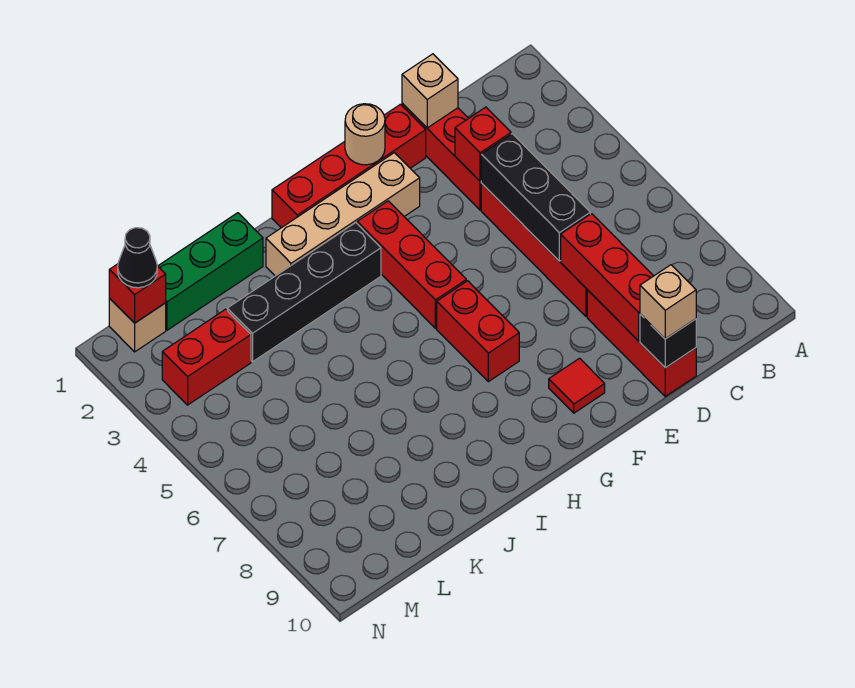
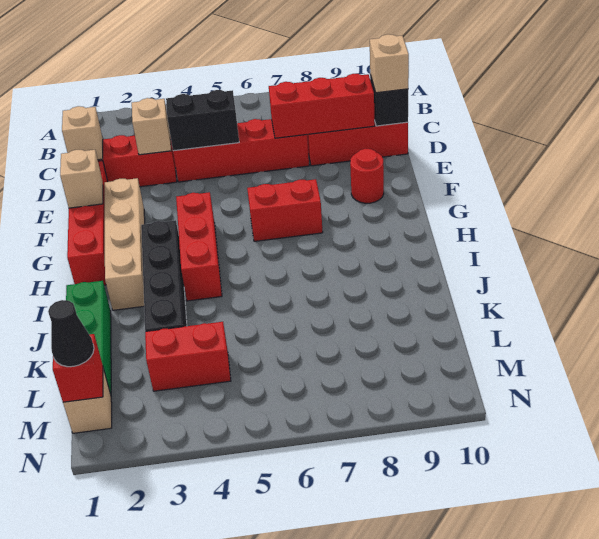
red brick D3 level 2 -> tan brick D3 level 2
black brick D4:D6 level 2 -> black brick D4:D5 level 2
tan round brick F1 level 2 -> tan brick F1 level 2
red tile F9 level 1 -> red round brick F9 level 1
red brick G3:G5 level 1 -> red brick G4:I4 level 1
red brick L3:M3 level 1 -> red brick L3:L4 level 1

